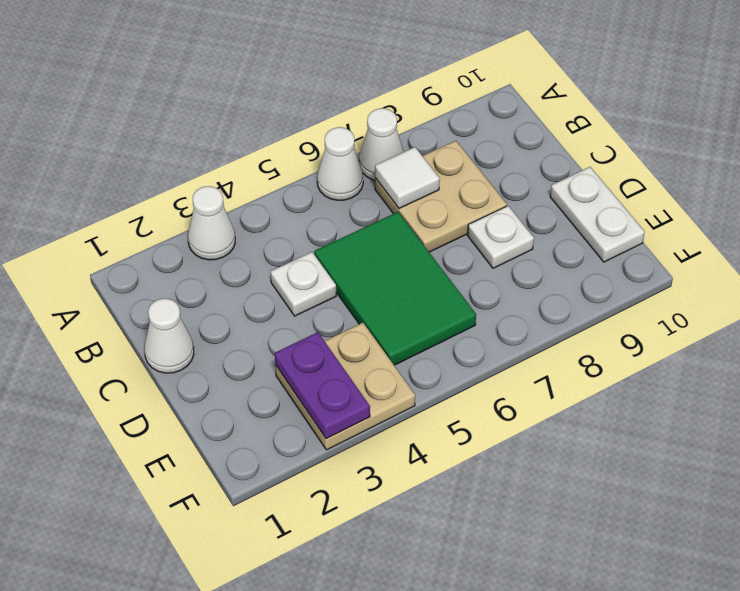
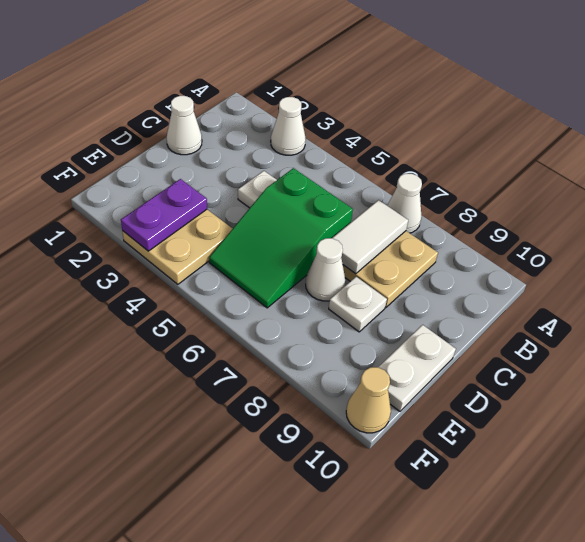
white cone A6 level 1 -> white cone D7 level 1
white tile B7 level 2 -> white tile B7:C7 level 2
green tile C5:E6 level 1 -> green slope C5:E6 level 1 top C
none -> tan cone F10 level 1

